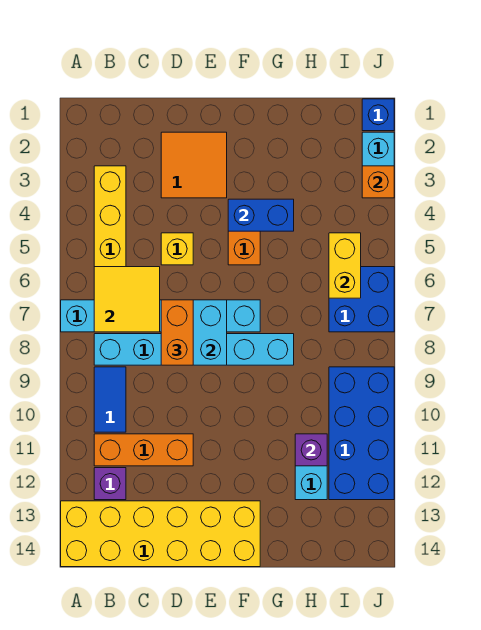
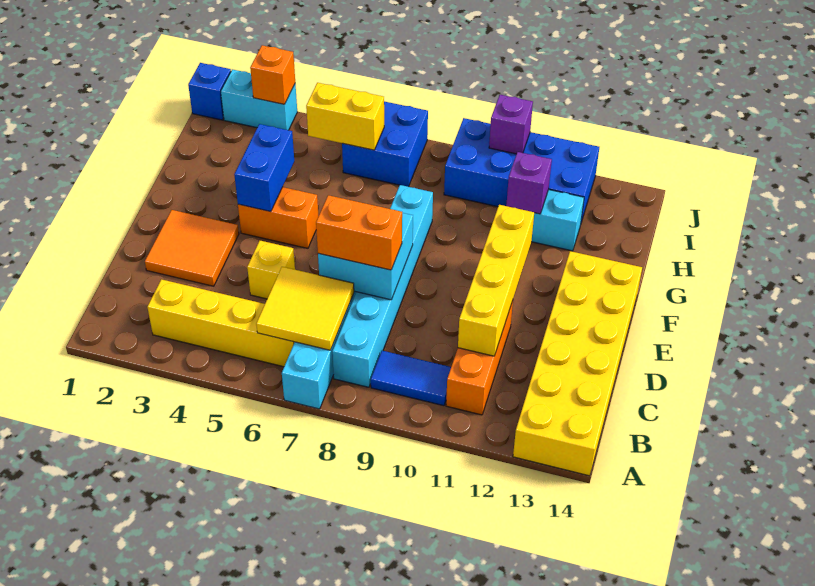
purple brick B12 level 1 -> purple brick J10 level 2
none -> yellow brick C11:F11 level 2

